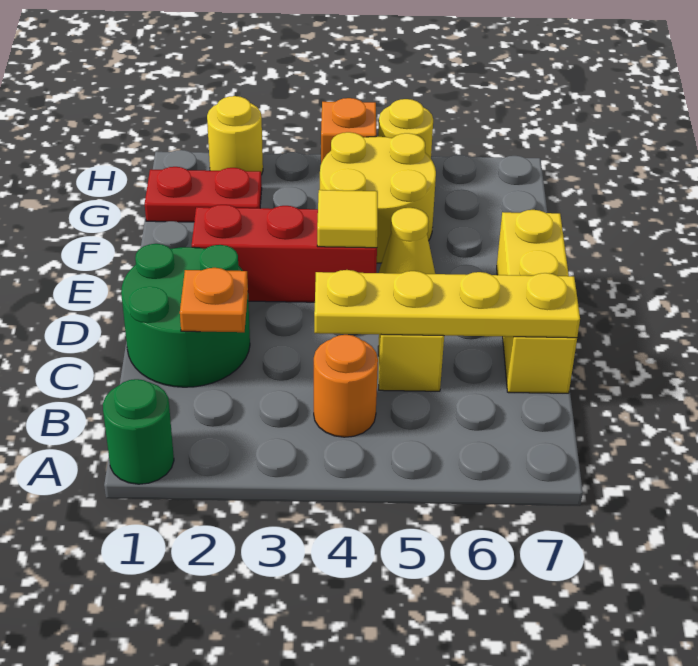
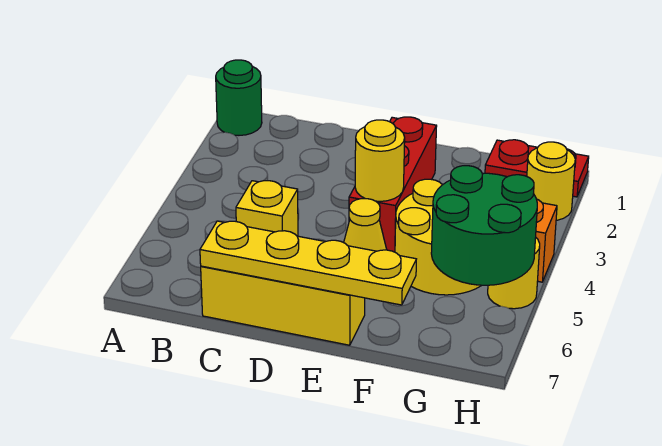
orange round brick B4 level 1 -> none
green round brick C1:D2 level 1 -> green round brick G5:H6 level 2
orange plate C2 level 2 -> none
yellow plate C4:C7 level 2 -> yellow plate C7:F7 level 2
yellow tile E4 level 2 -> yellow round brick E4 level 2
red plate G1:G2 level 1 -> red plate G1:H1 level 1

